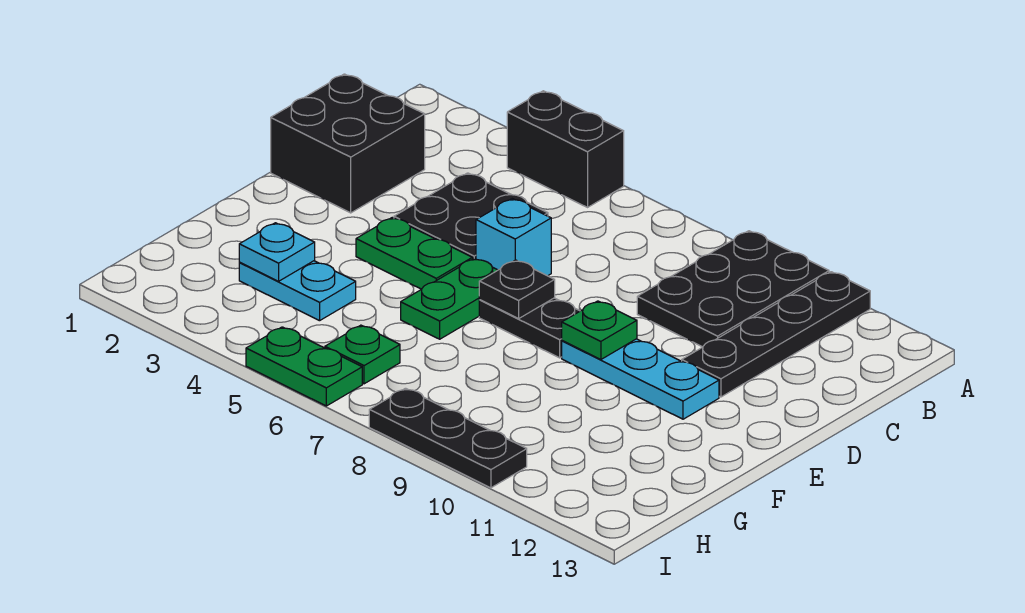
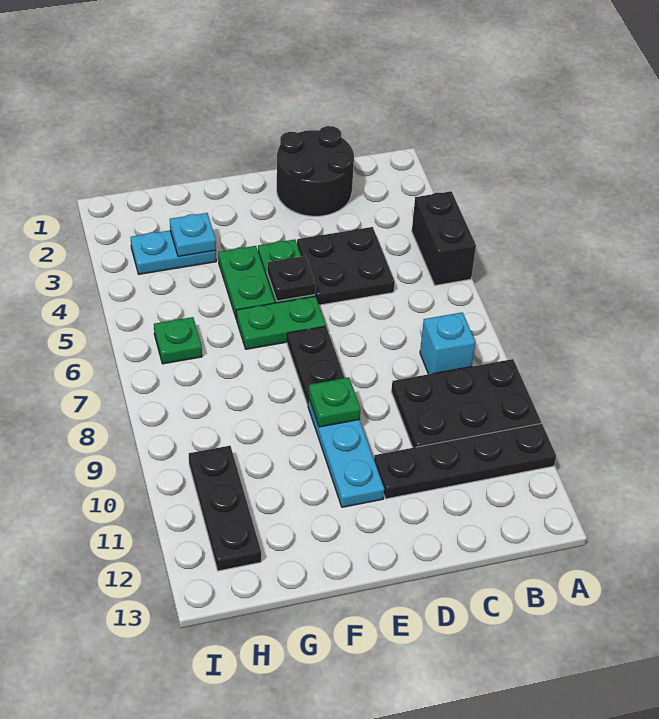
black brick C1:D2 level 1 -> black round brick C1:D2 level 1
cyan brick D6 level 1 -> cyan brick B8 level 1
black plate E7 level 2 -> black plate E5 level 2
cyan plate G3:G4 level 1 -> cyan plate G3:H3 level 1
green plate I5:I6 level 1 -> green plate F4:F5 level 1
black plate I8:I10 level 1 -> black plate H10:H12 level 1

